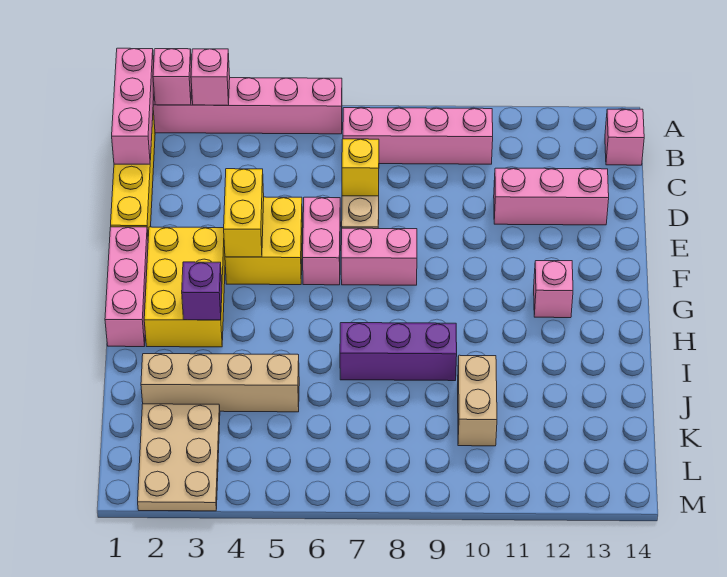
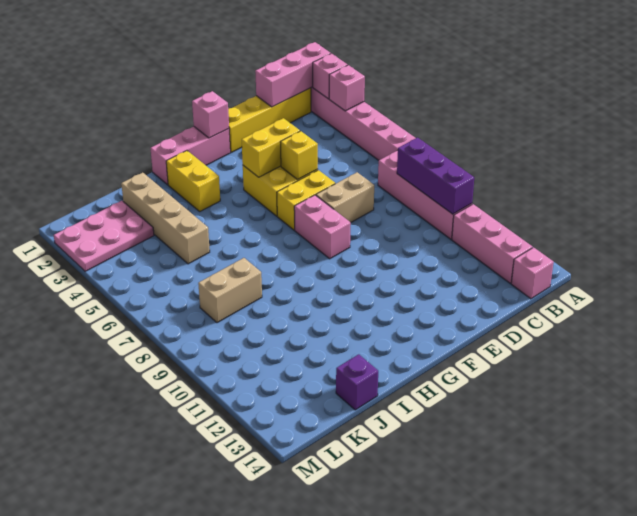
yellow brick D7 level 2 -> yellow brick E5 level 2
pink brick D11:D13 level 1 -> pink brick B11:B13 level 1
pink brick E6:F6 level 1 -> yellow brick E6:F6 level 1
yellow brick F2:H3 level 1 -> yellow brick H2:H3 level 1
pink brick G12 level 1 -> pink brick F1 level 2
purple brick H3 level 2 -> purple brick J14 level 1
purple brick I7:I9 level 1 -> purple brick B8:B10 level 2
tan brick J10:K10 level 1 -> tan brick J8:K8 level 1
tan plate K2:M3 level 1 -> pink plate K2:M3 level 1

